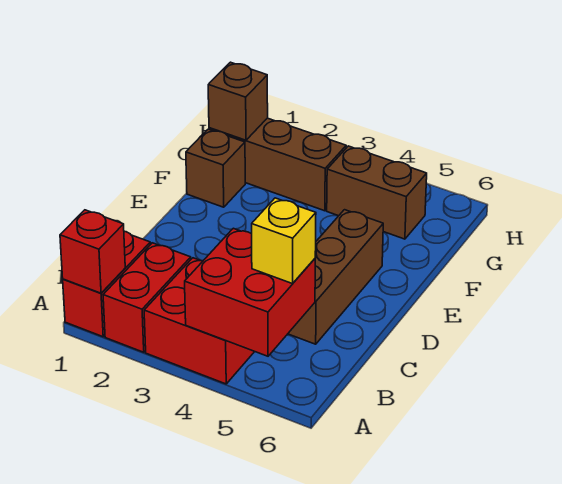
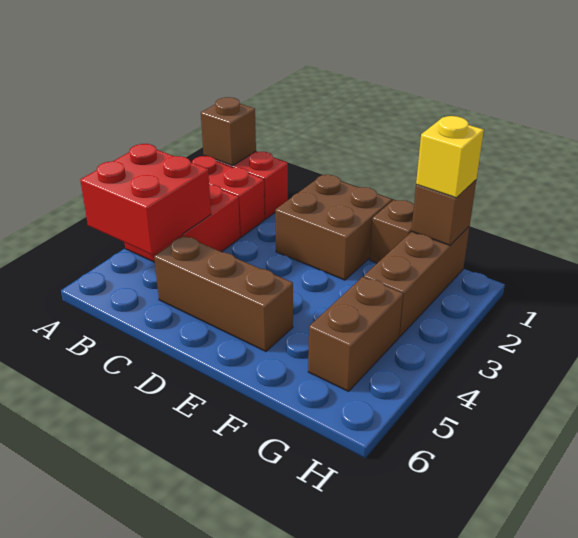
red brick A1 level 2 -> brown brick A1 level 2
yellow brick B5 level 3 -> yellow brick G1 level 3
none -> brown brick D1:E2 level 1

